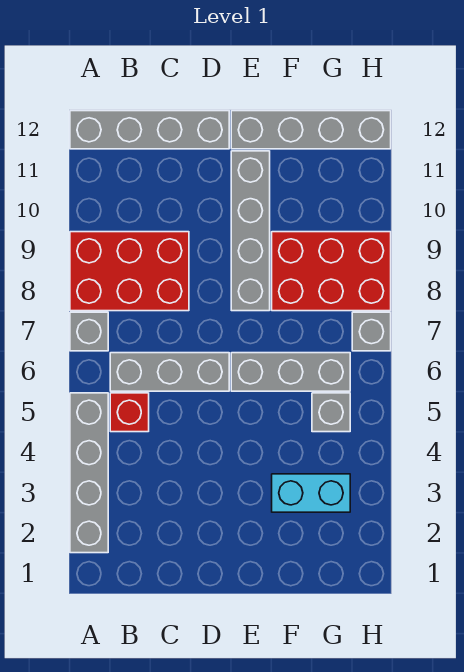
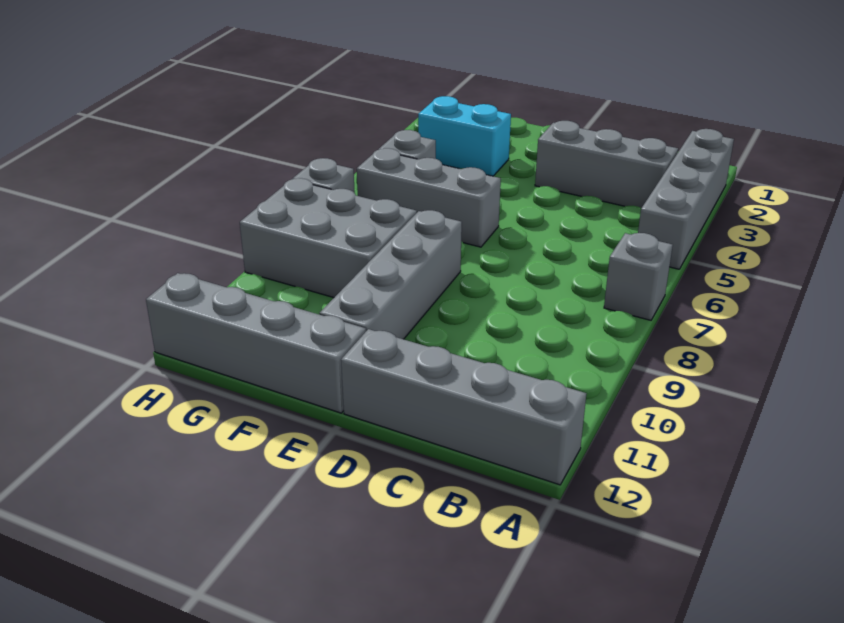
red brick A8:C9 level 1 -> none
red brick B5 level 1 -> none
grey brick B6:D6 level 1 -> grey brick B3:D3 level 1
red brick F8:H9 level 1 -> grey brick F8:H9 level 1

